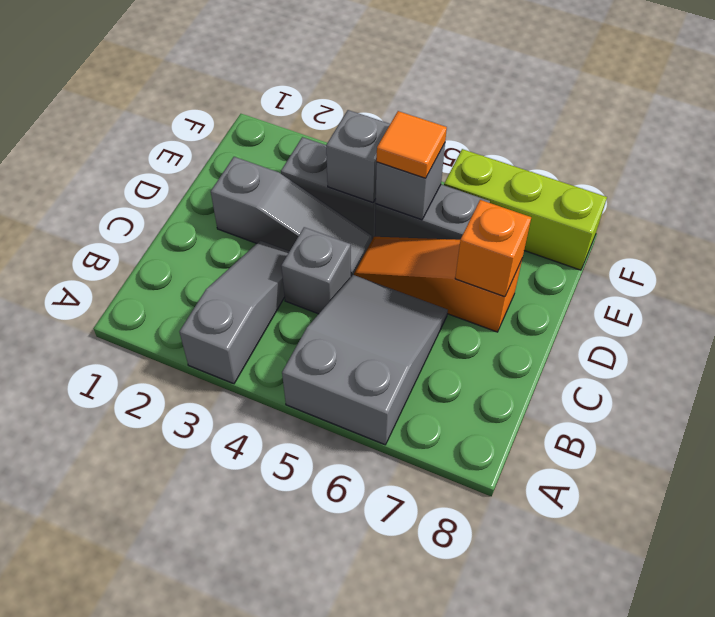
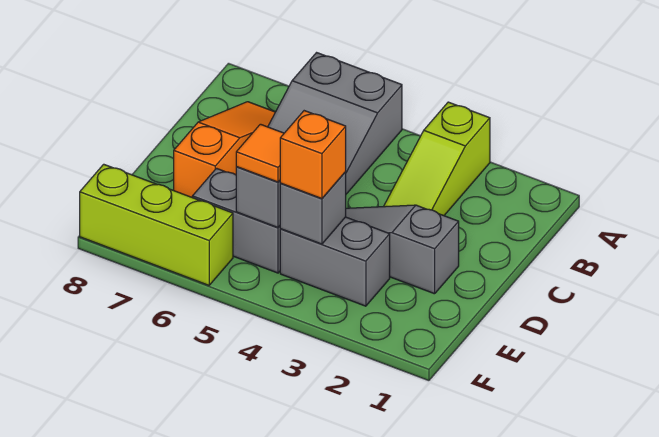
grey slope A3:C3 level 1 top A -> lime slope A3:C3 level 1 top A
grey brick C4 level 1 -> none
orange slope D5:D7 level 1 top 7 -> orange slope B7:D7 level 1 top D
orange brick D7 level 2 -> orange brick E4 level 3

